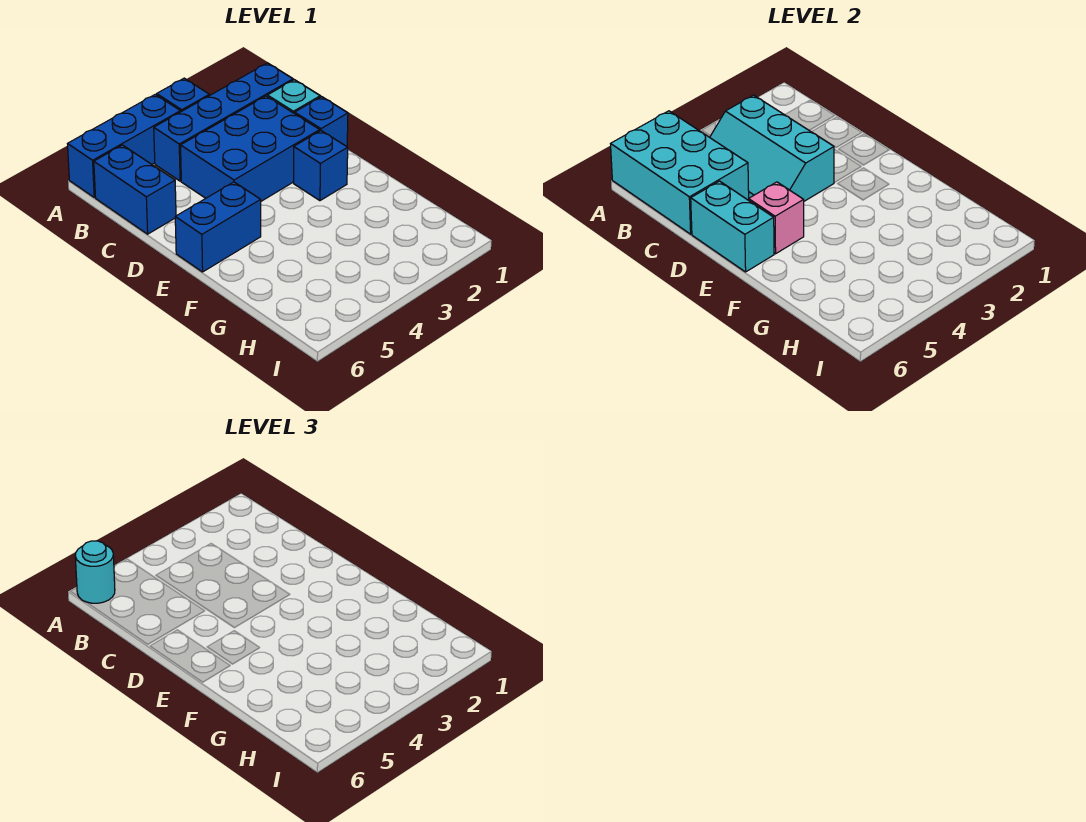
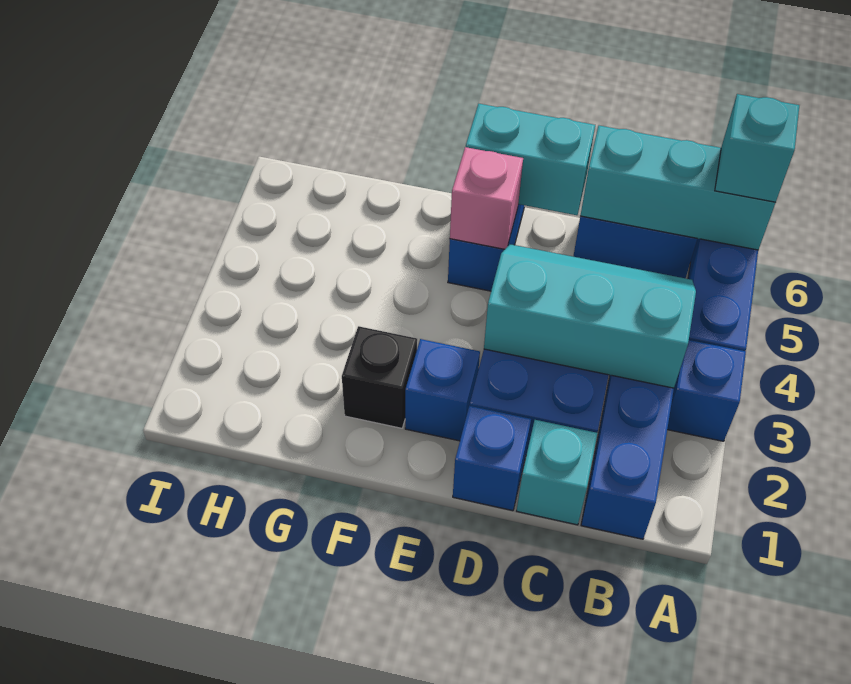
cyan brick A5:C6 level 2 -> cyan brick A6:C6 level 2
cyan round brick A6 level 3 -> cyan brick A6 level 3
none -> black brick F2 level 1

